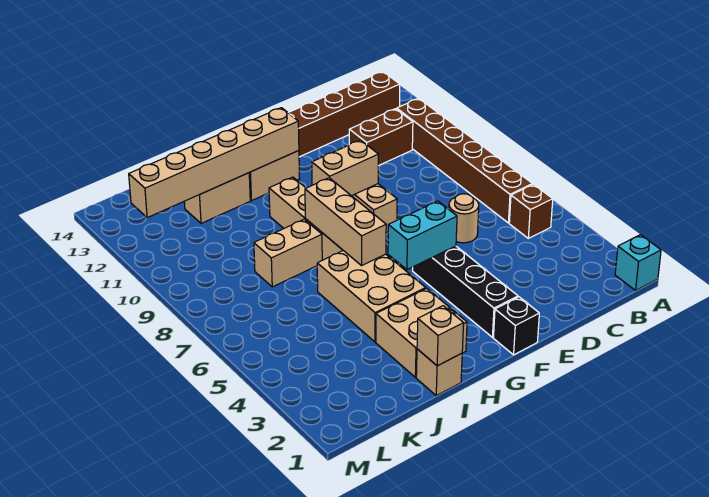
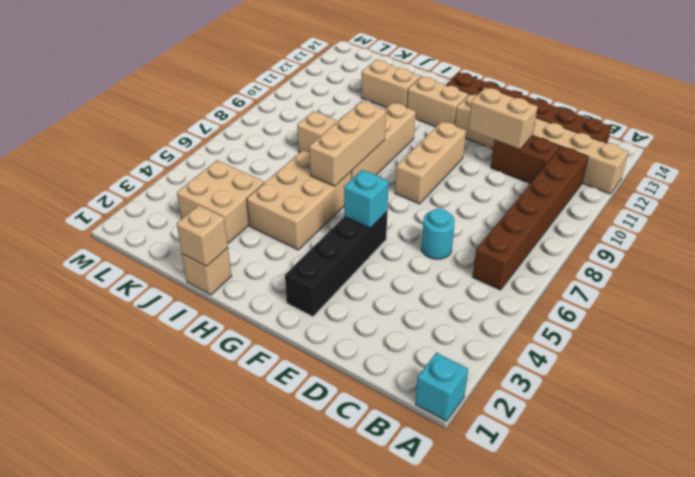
brown brick B5 level 1 -> none
tan round brick D6 level 1 -> cyan round brick D6 level 1
black brick F1 level 1 -> none
cyan brick F5:G5 level 2 -> cyan brick F5 level 2
tan brick F9:G9 level 2 -> tan brick D11:E11 level 2
tan brick G12:L12 level 2 -> tan brick A12:F12 level 1
tan brick H2:I3 level 1 -> tan brick J3:K4 level 1

